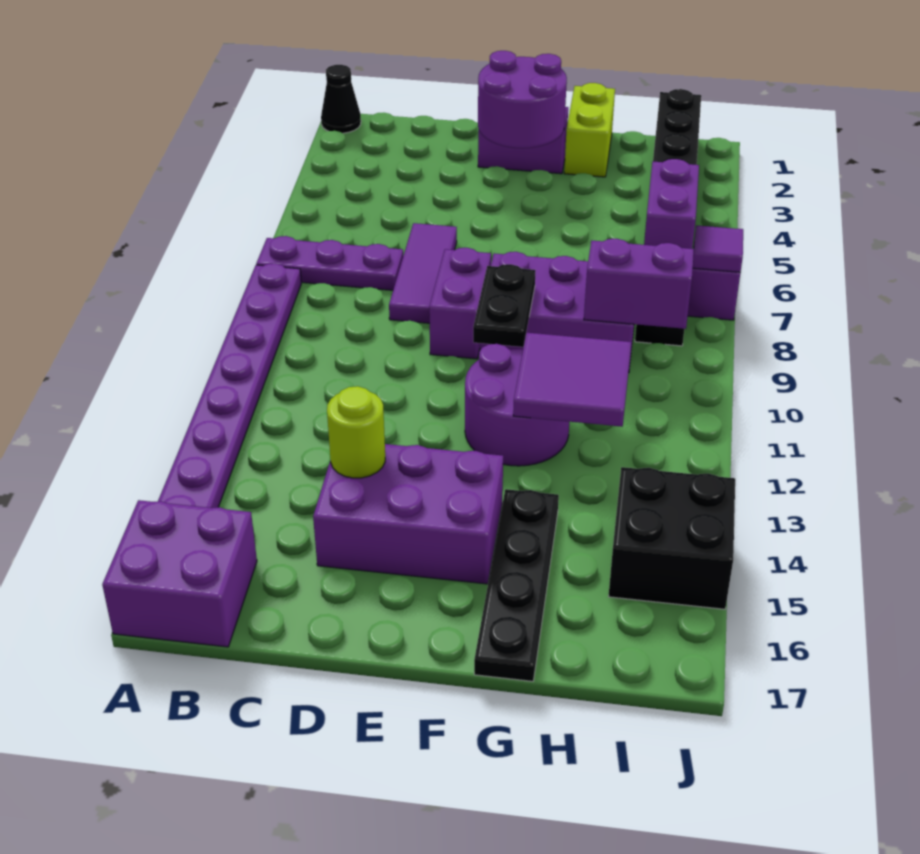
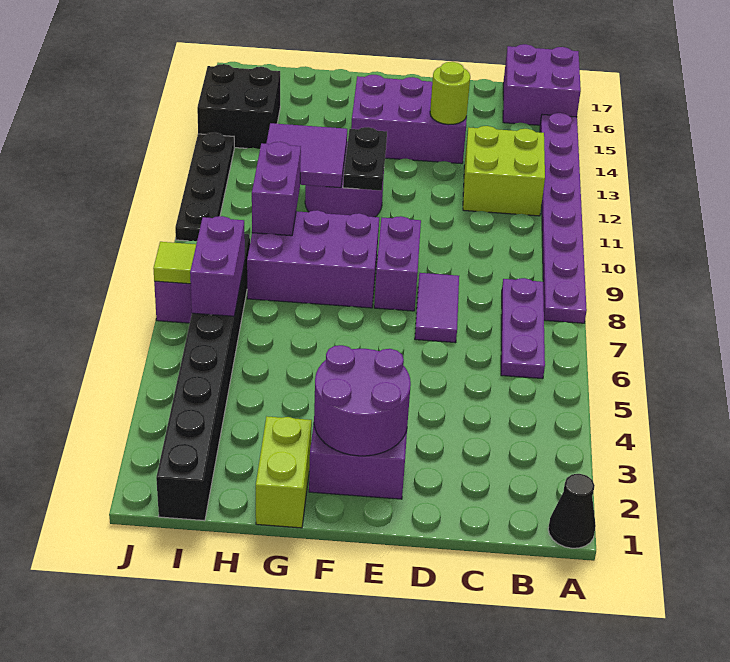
purple plate A7:C7 level 1 -> purple plate B6:B8 level 1
none -> lime brick B12:C13 level 1
purple tile D6:D8 level 1 -> purple tile D7:D8 level 1
black plate F9:F10 level 2 -> black plate F11:F12 level 2
black plate G14:G17 level 1 -> black plate J10:J13 level 1
purple brick H9:I9 level 2 -> purple brick H9:H10 level 2
purple tile J7 level 2 -> lime tile J7 level 2

